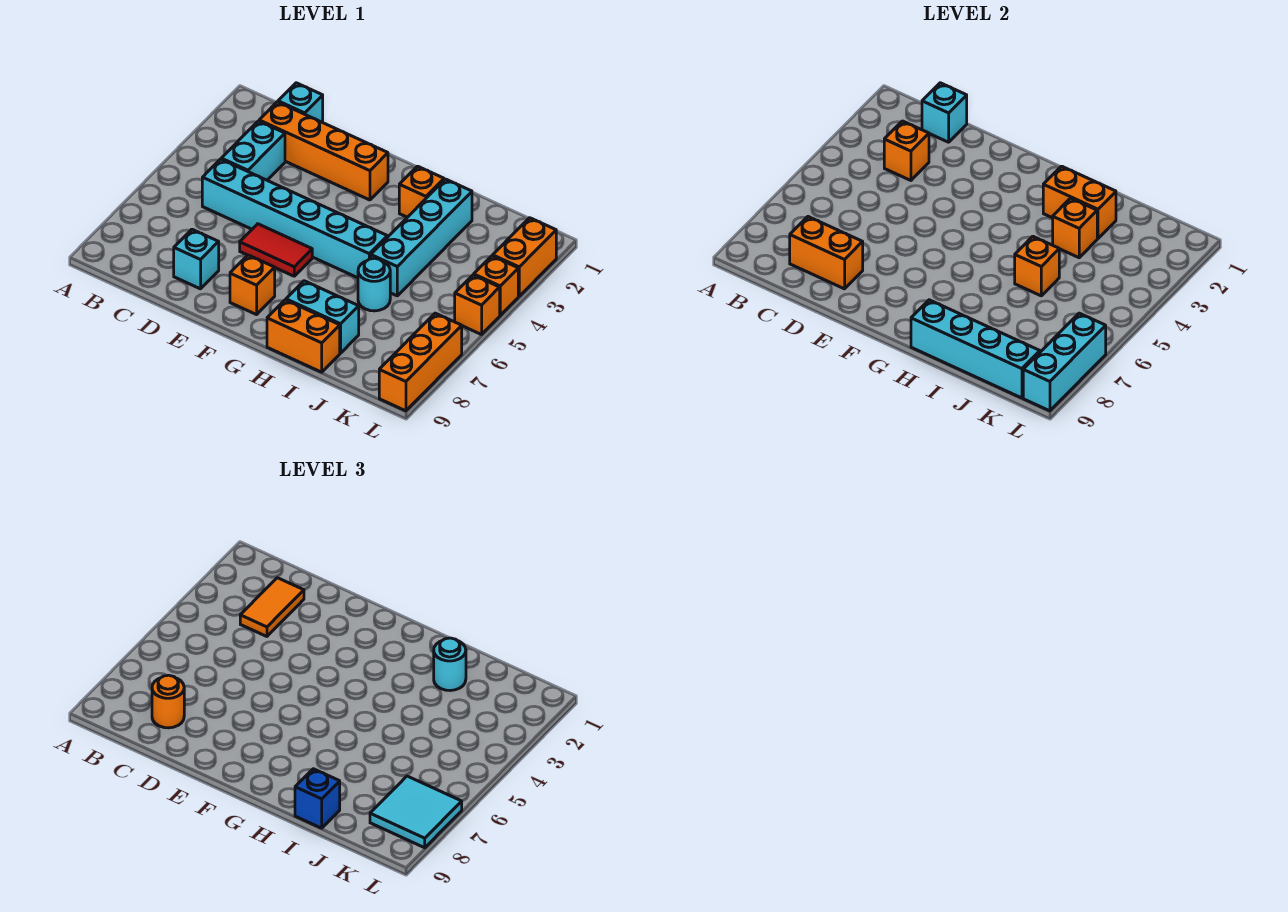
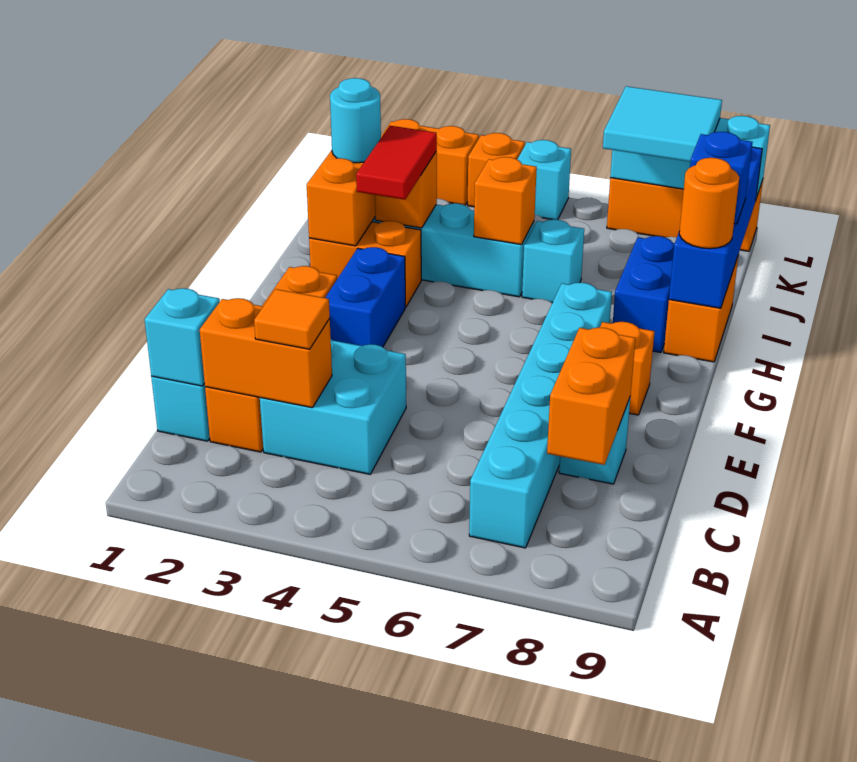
orange tile C2:C3 level 3 -> orange tile C3 level 3
cyan brick C3:C4 level 1 -> cyan brick C3:D4 level 1
orange brick C3 level 2 -> orange brick C2:C3 level 2
cyan brick C5:H5 level 1 -> cyan brick B7:G7 level 1
orange round brick C8 level 3 -> orange round brick H9 level 3
red tile E6:F6 level 1 -> red tile H3:I3 level 3
none -> blue brick F3:G3 level 1
orange brick H2 level 1 -> orange brick H2:H3 level 1
cyan brick H8:I8 level 1 -> blue brick H8:I8 level 1
cyan brick H9:K9 level 2 -> blue brick H9:K9 level 2
cyan round brick I6 level 1 -> cyan brick I6 level 1
orange brick L5 level 1 -> cyan brick L5 level 1

